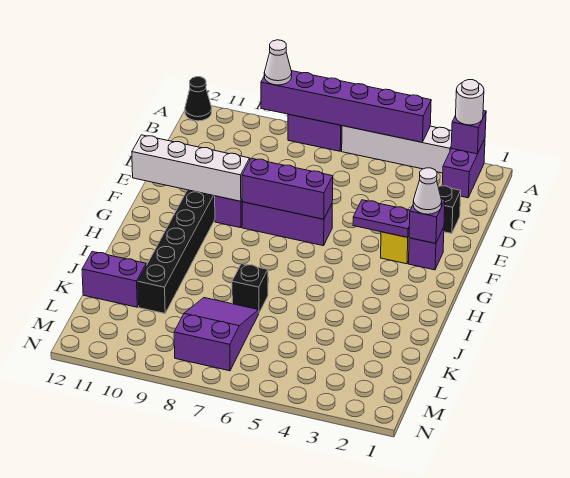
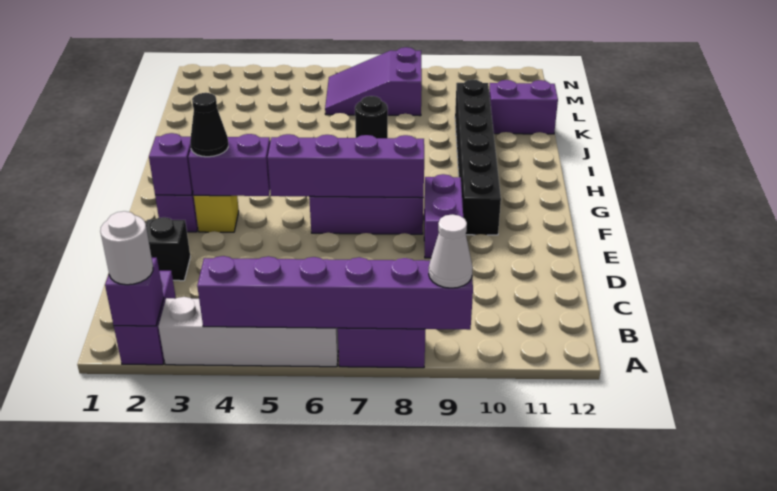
black cone A12 level 1 -> black cone F3 level 3
white cone F2 level 3 -> none
purple plate F3:F4 level 2 -> purple brick F3:F4 level 2
purple brick F6:F8 level 2 -> purple brick F5:F8 level 2
white brick F9:F12 level 2 -> none
black brick J7 level 1 -> black round brick J7 level 1
purple slope K7:M8 level 1 top M -> purple slope L6:M8 level 1 top 8

